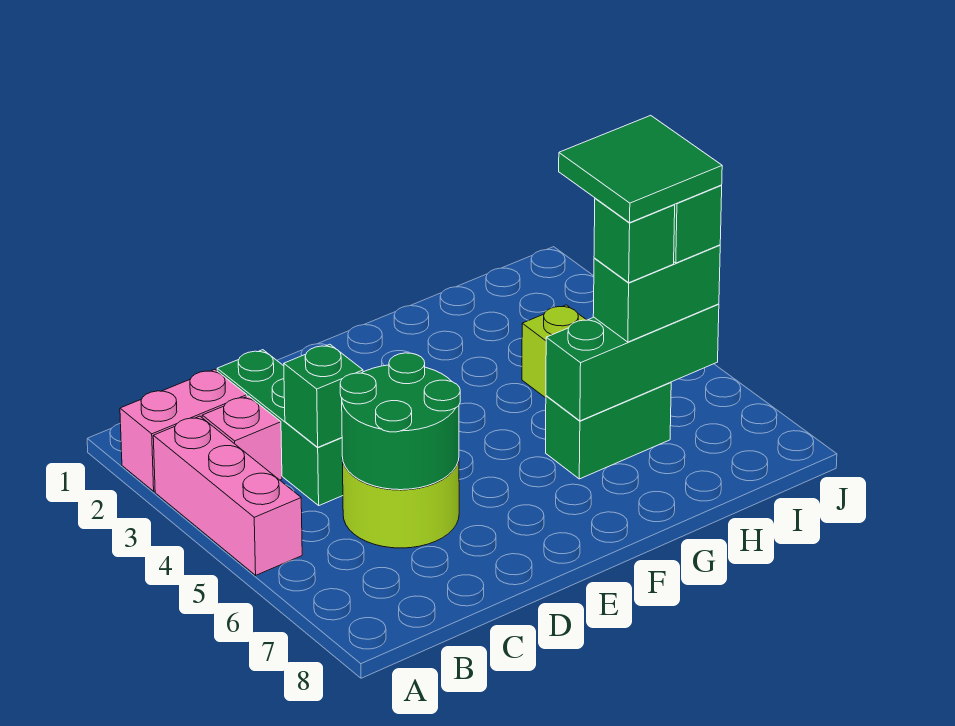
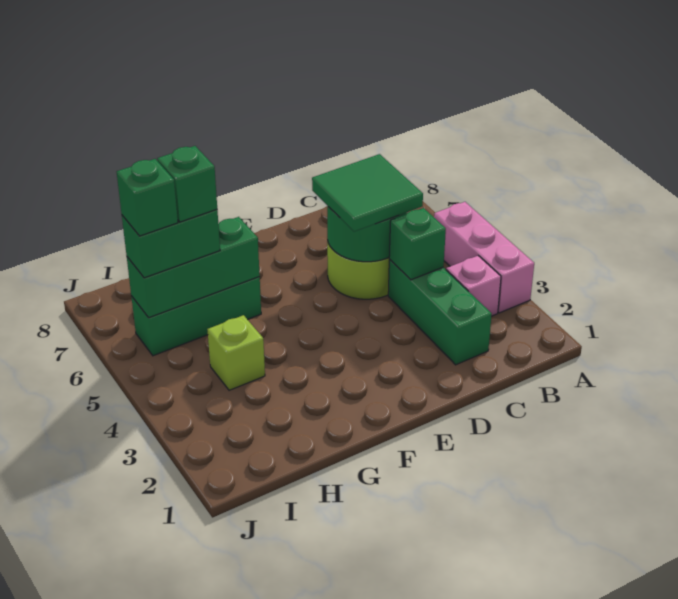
pink brick A2:B2 level 1 -> none
green brick G6:H6 level 1 -> green brick G6:I6 level 1
green tile H5:I6 level 5 -> green tile C5:D6 level 3

